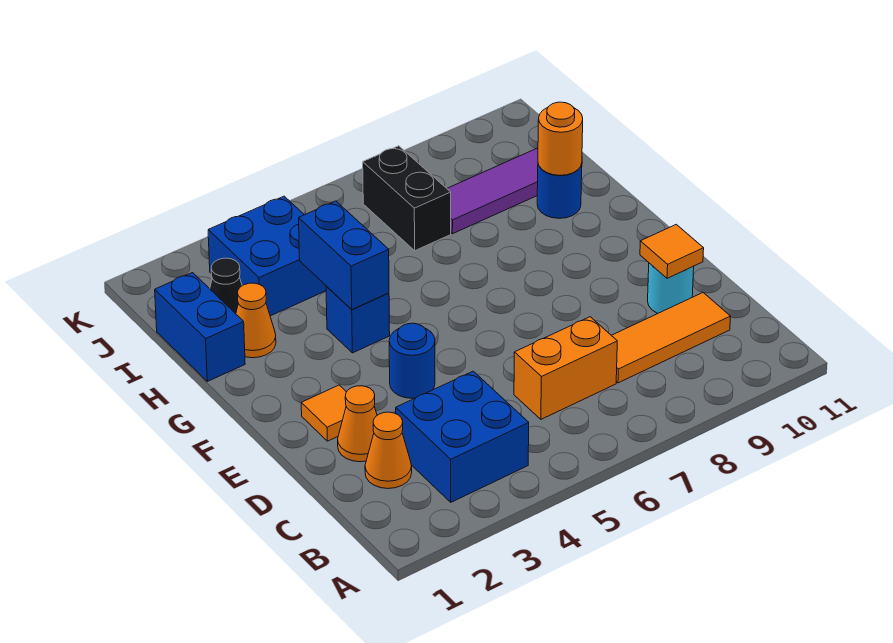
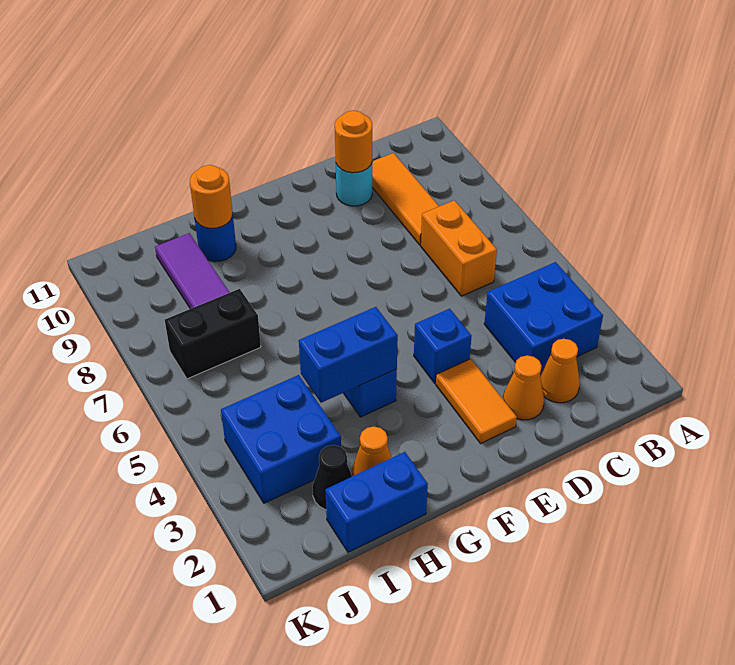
orange tile D10 level 2 -> orange round brick D10 level 2
orange tile E2 level 1 -> orange tile E2:E3 level 1
blue round brick E4 level 1 -> blue brick E4 level 1

